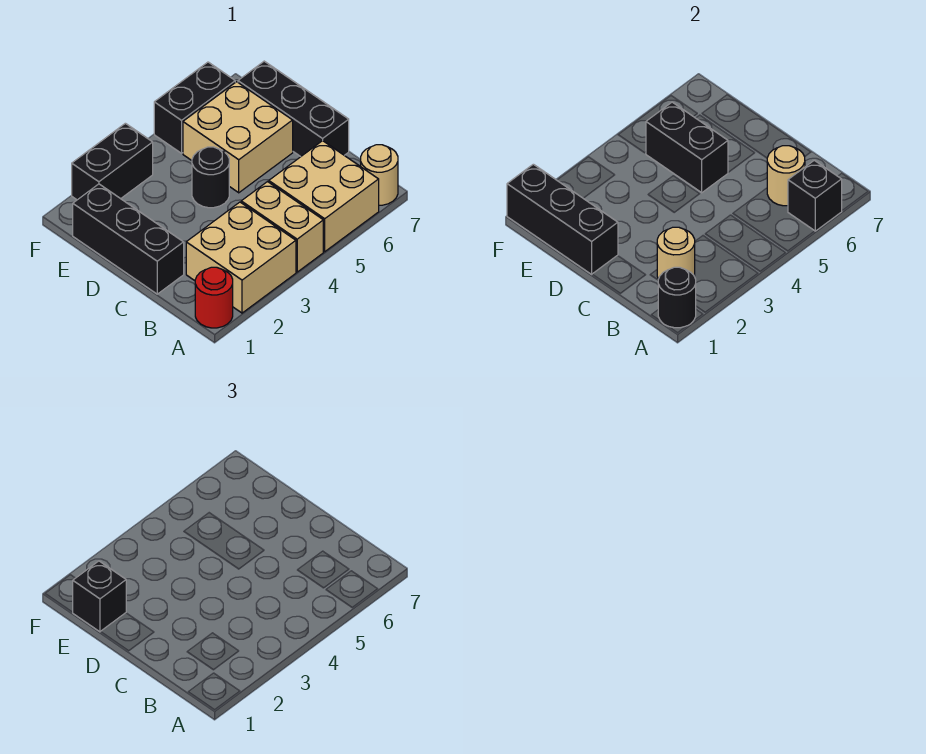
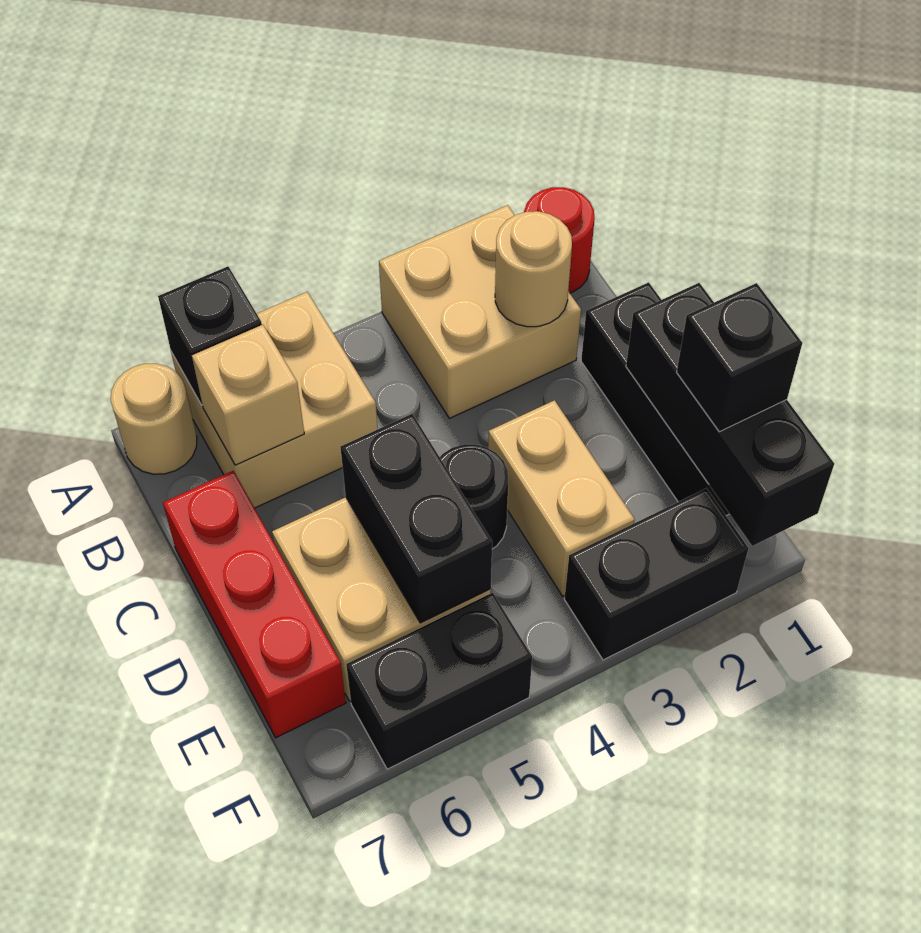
black round brick A1 level 2 -> none
tan brick A4:B4 level 1 -> tan brick D3:E3 level 1
tan round brick B6 level 2 -> tan brick B6 level 2
black brick C7:E7 level 1 -> red brick C7:E7 level 1

